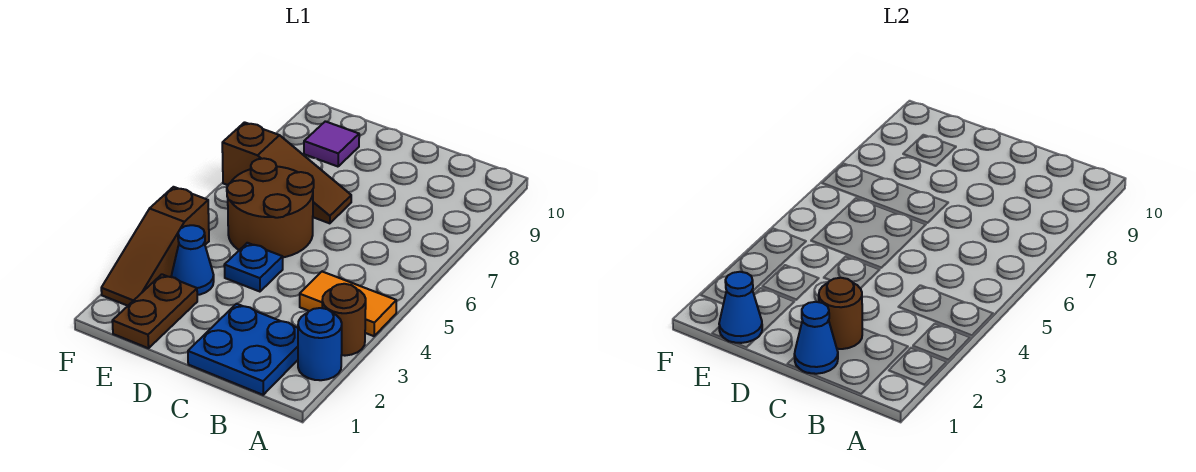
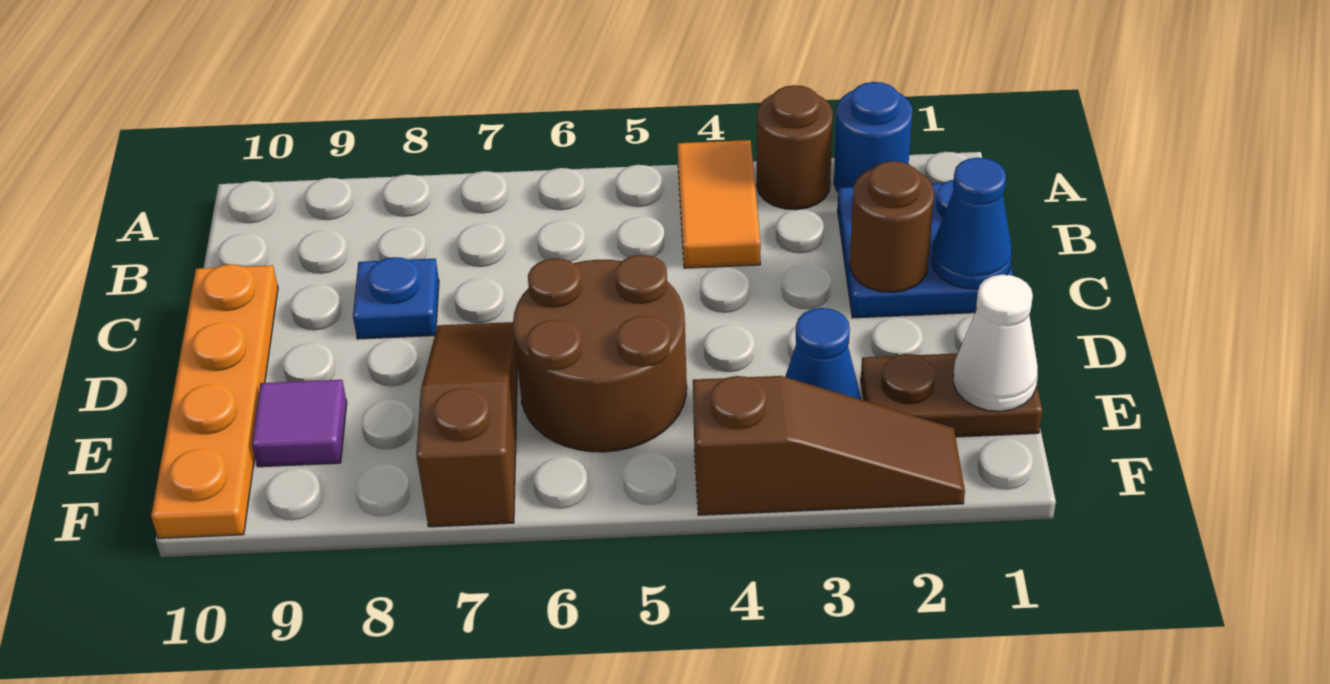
none -> orange plate C10:F10 level 1
blue plate D4 level 1 -> blue plate C8 level 1
blue cone E1 level 2 -> white cone E1 level 2

